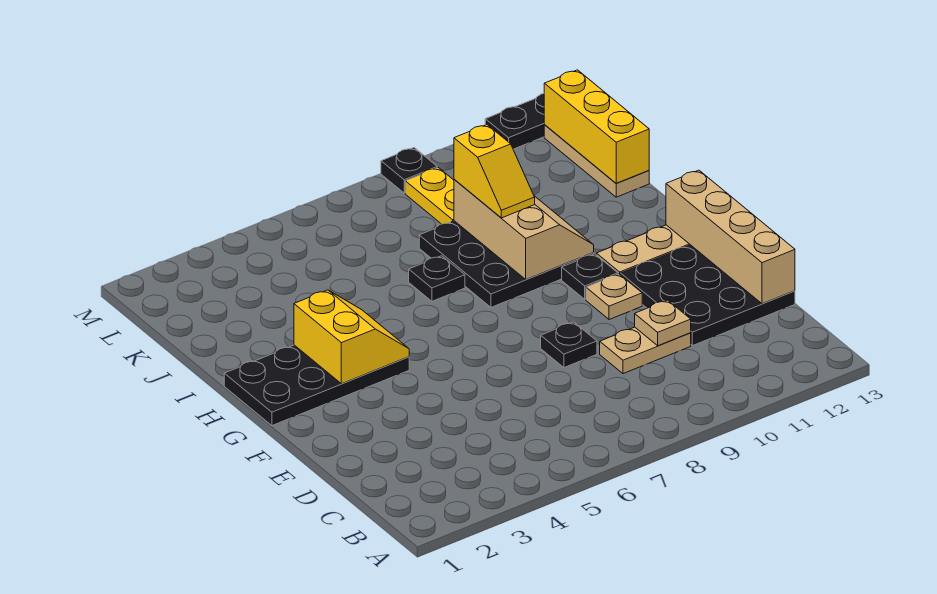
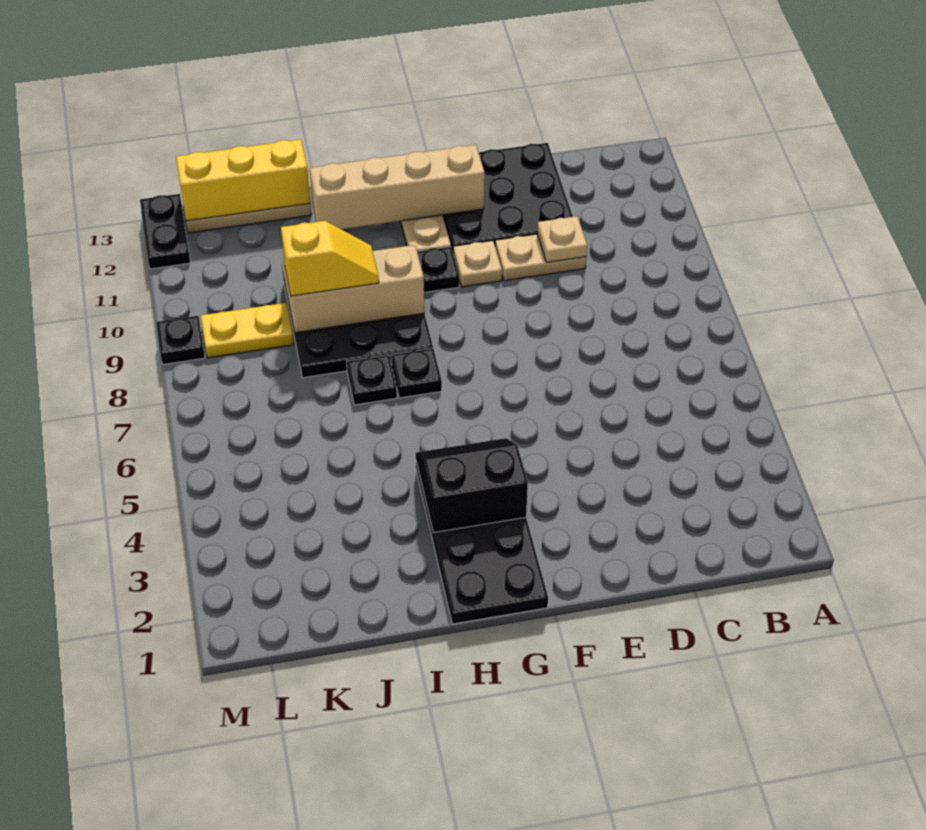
tan plate D9:D10 level 1 -> tan plate D10:E10 level 1
tan brick D13:G13 level 2 -> tan brick F12:I12 level 2
black plate E8 level 1 -> black plate H7 level 1
yellow slope G3:H4 level 2 top 3 -> black slope G3:H4 level 2 top 3

